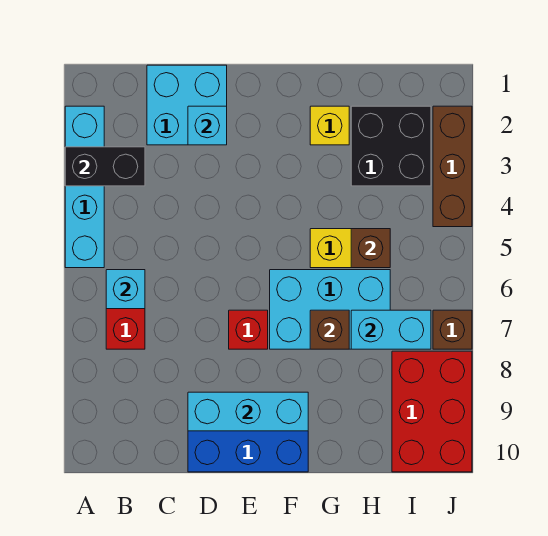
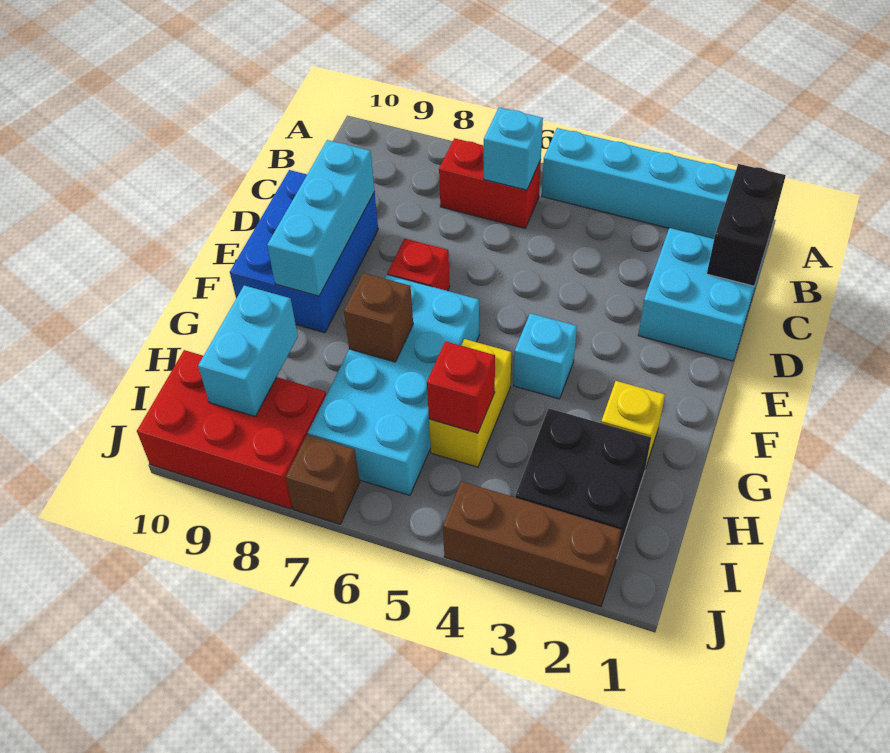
black brick A3:B3 level 2 -> black brick B1:C1 level 2
cyan brick D2 level 2 -> cyan brick F4 level 1
cyan brick F6:H7 level 1 -> cyan brick F6:I7 level 1
brown brick H5 level 2 -> red brick H5 level 2
cyan brick H7:I7 level 2 -> cyan brick H9:I9 level 2

